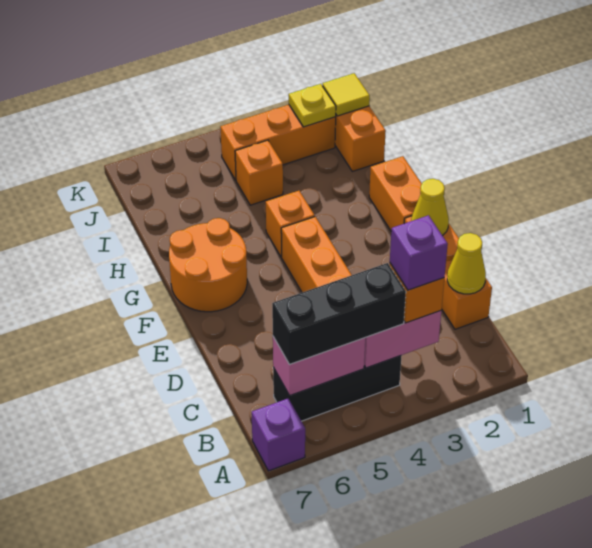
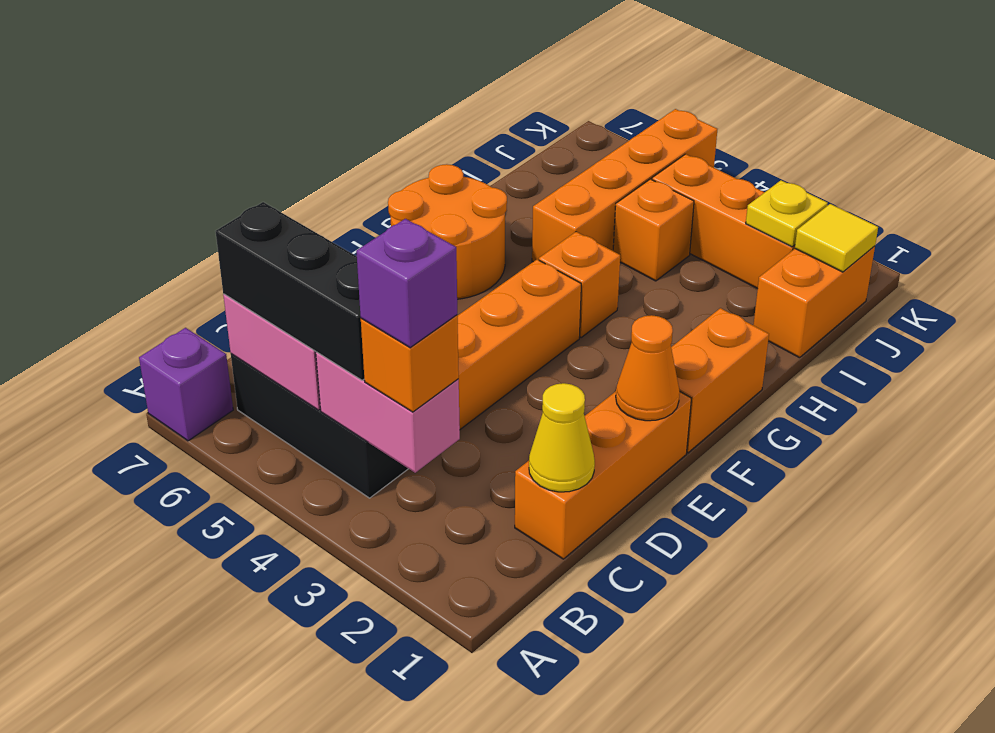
yellow cone E1 level 2 -> orange cone E1 level 2
none -> orange brick H5:K5 level 1

